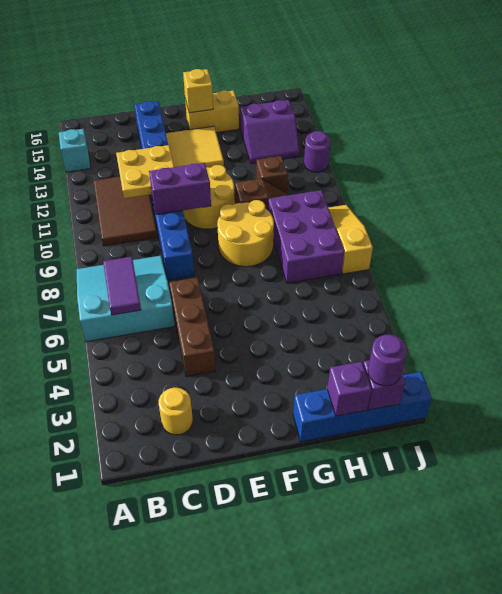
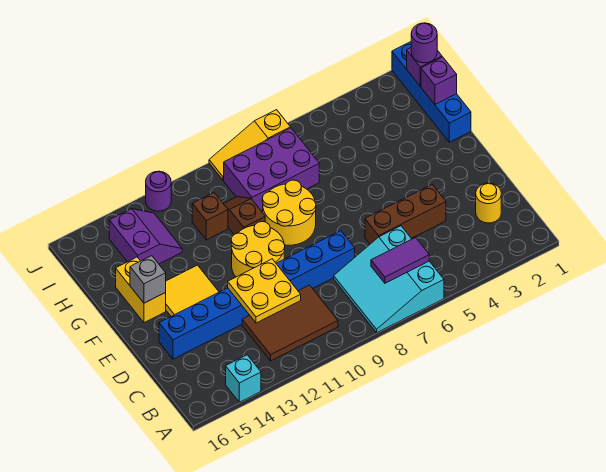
purple brick D10:E10 level 2 -> none
yellow brick F15 level 2 -> grey brick F15 level 2

